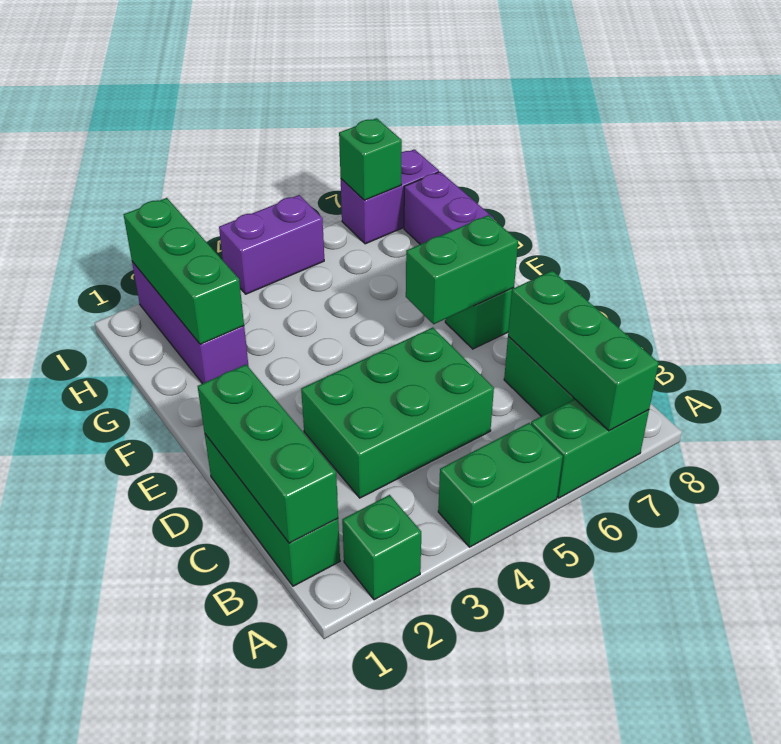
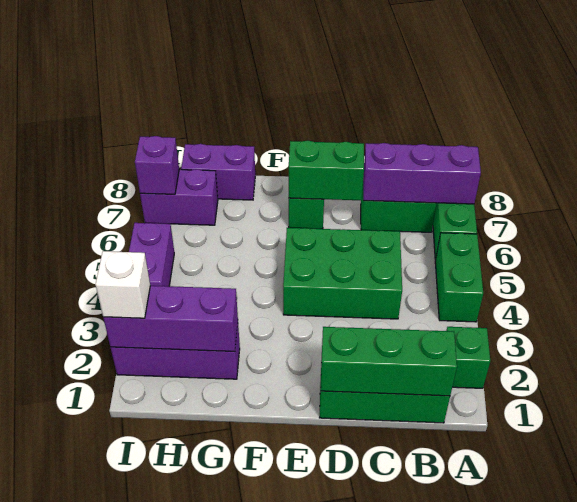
green brick A7:C7 level 2 -> purple brick A7:C7 level 2
green brick C3:D5 level 1 -> green brick C4:E5 level 1
green brick E6:E7 level 2 -> green brick D7:E7 level 2
green brick G2:I2 level 2 -> purple brick G2:I2 level 2
none -> white brick I2 level 3
purple brick I7:I8 level 1 -> purple brick H7:I7 level 1
green brick I7 level 2 -> purple brick I7 level 2

